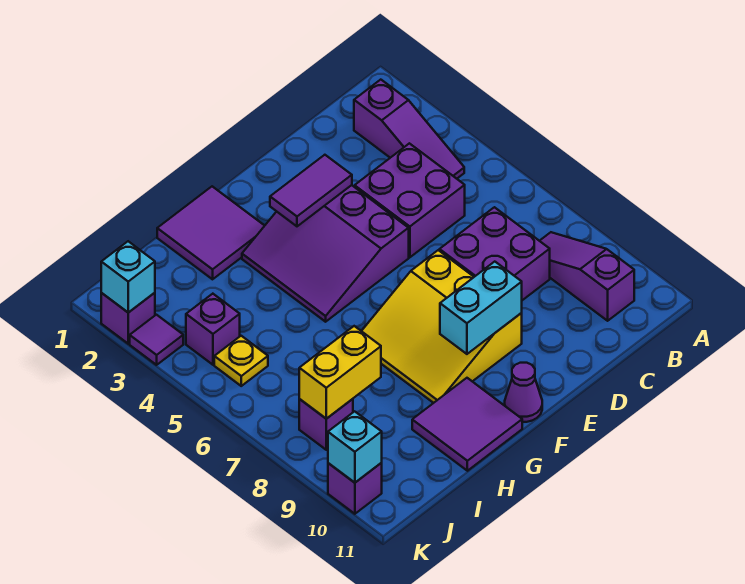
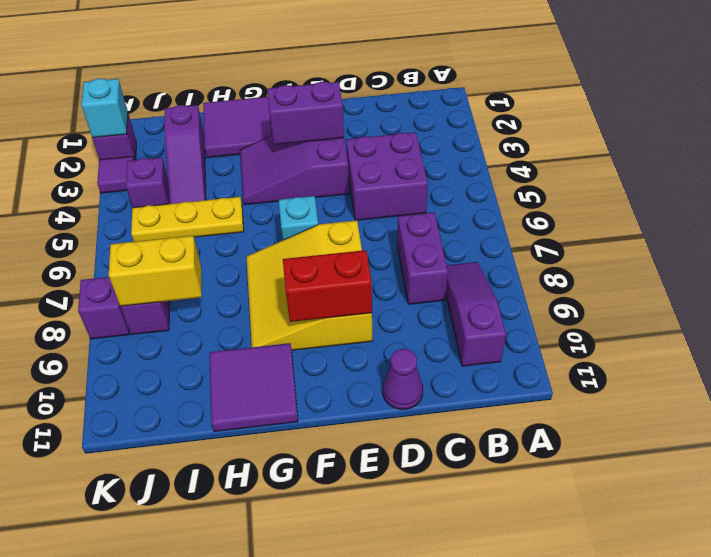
purple slope B2:B4 level 1 top 2 -> purple slope I2:I4 level 1 top 2
purple brick C7:D8 level 1 -> purple brick C7:C8 level 1
purple slope E3:G5 level 1 top E -> purple slope E3:G4 level 1 top E
purple tile E3:F3 level 2 -> purple brick E3:F3 level 2
cyan brick E9:F9 level 2 -> red brick E9:F9 level 2
purple cone F11 level 1 -> purple cone D11 level 1
yellow plate J5 level 1 -> yellow plate H5:J5 level 1
purple brick K10 level 1 -> purple brick K8 level 1
cyan brick K10 level 2 -> cyan brick F6 level 1

